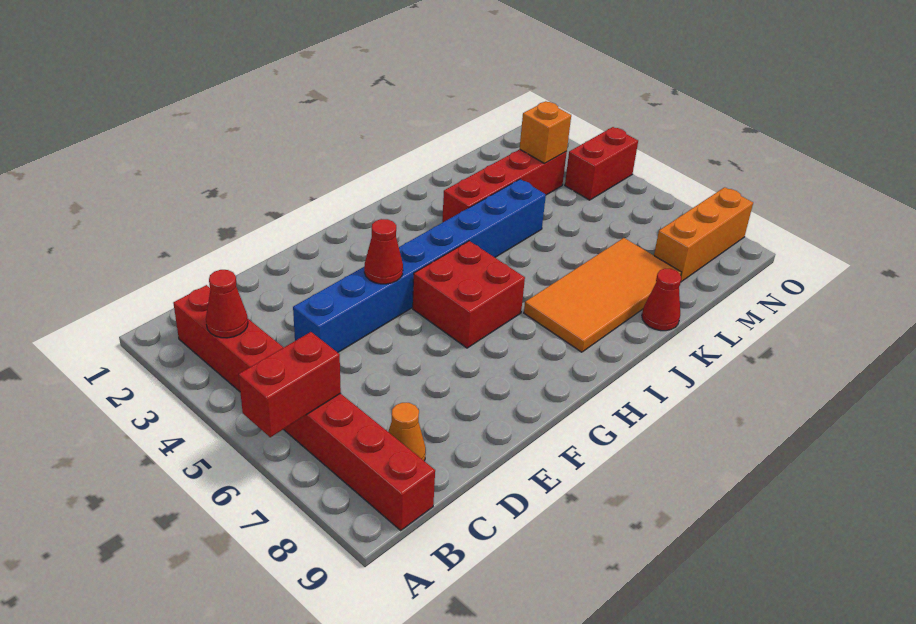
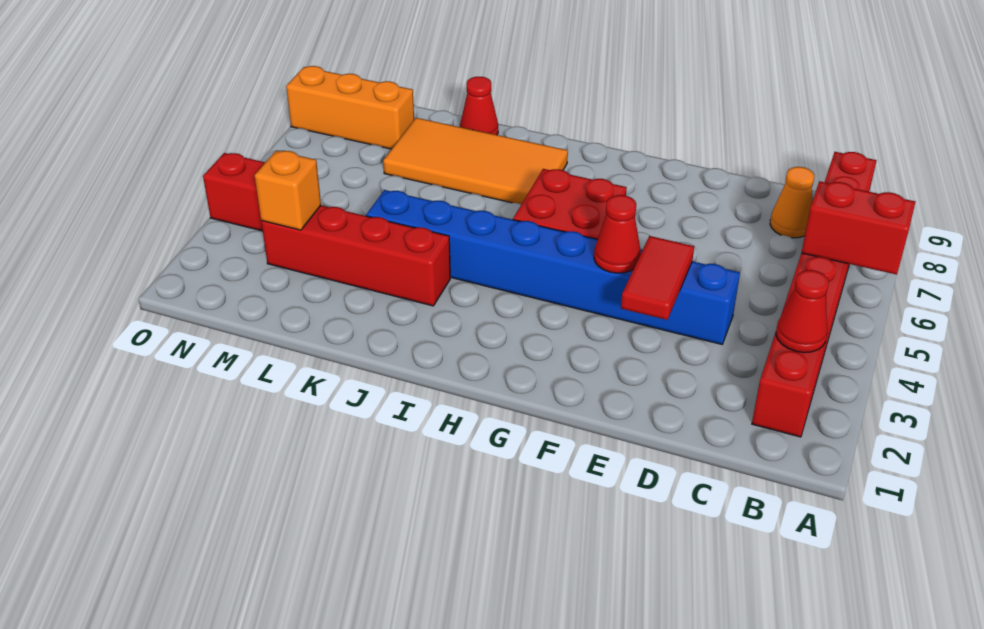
none -> red tile E3:E4 level 2

